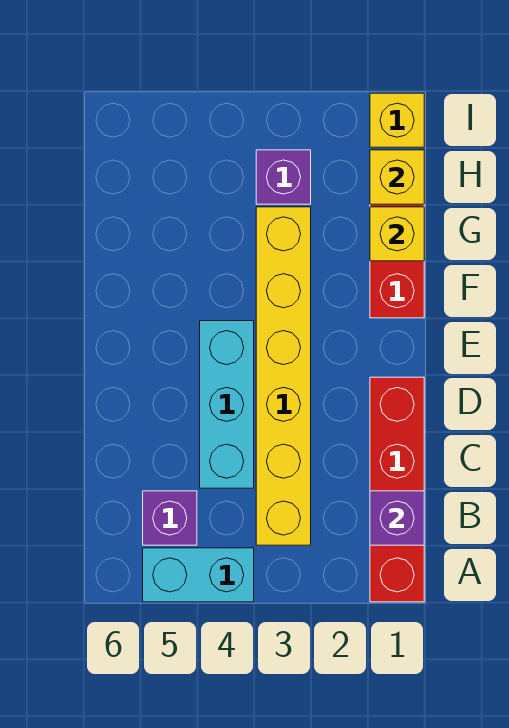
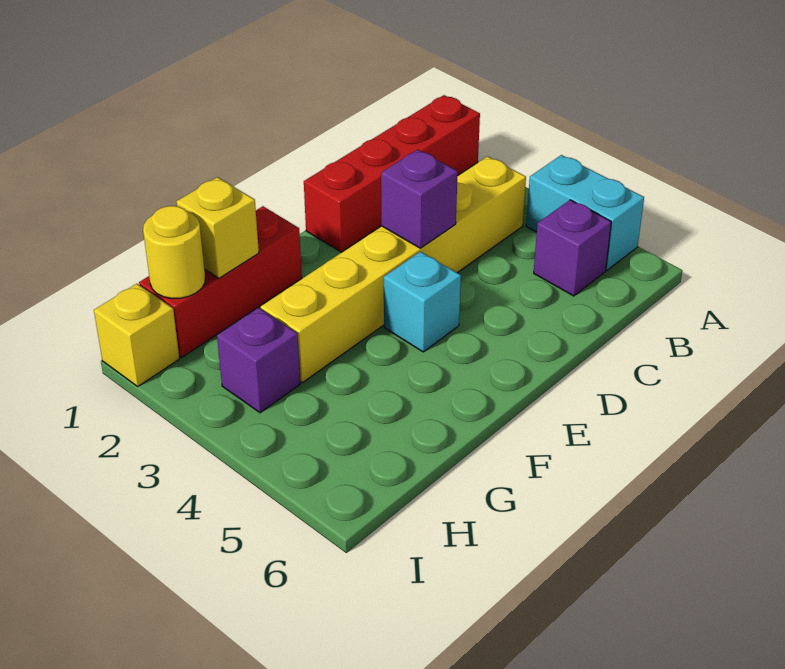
purple brick B1 level 2 -> purple brick D3 level 2
cyan brick C4:E4 level 1 -> cyan brick E4 level 1
yellow brick H1 level 2 -> yellow round brick H1 level 2

